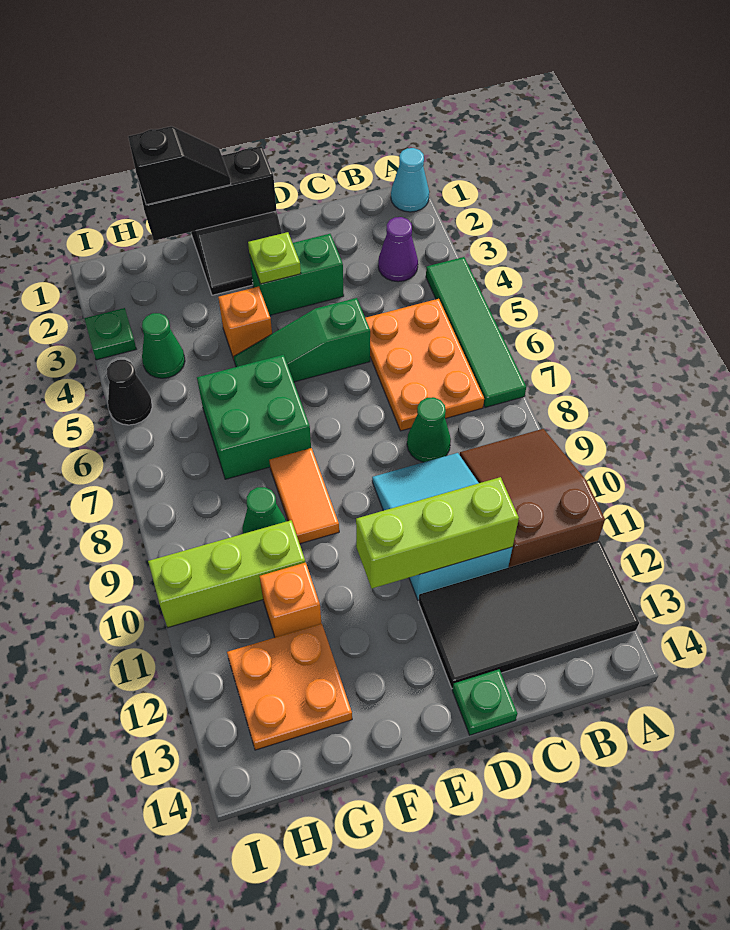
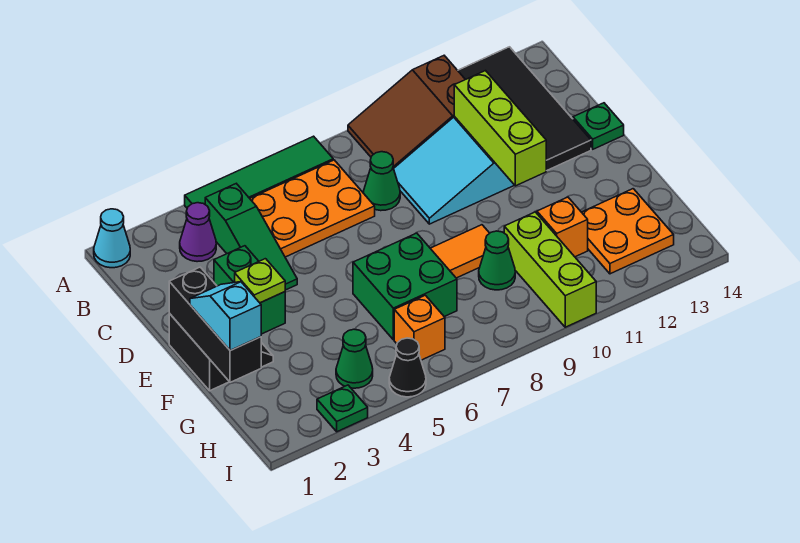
green slope D5:F5 level 1 top D -> green slope B4:D4 level 1 top B
black slope F1:G1 level 3 top G -> cyan slope F1:G1 level 3 top G
orange brick F4 level 1 -> orange brick H6 level 1

